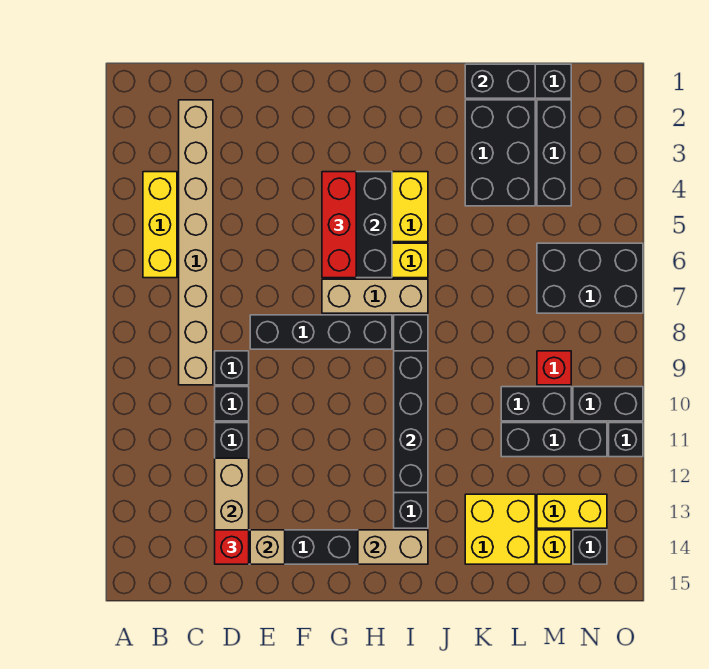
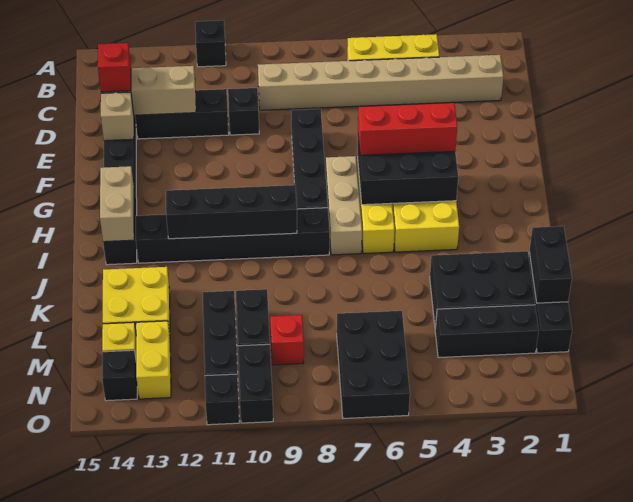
black brick D9 level 1 -> black brick A11 level 1

